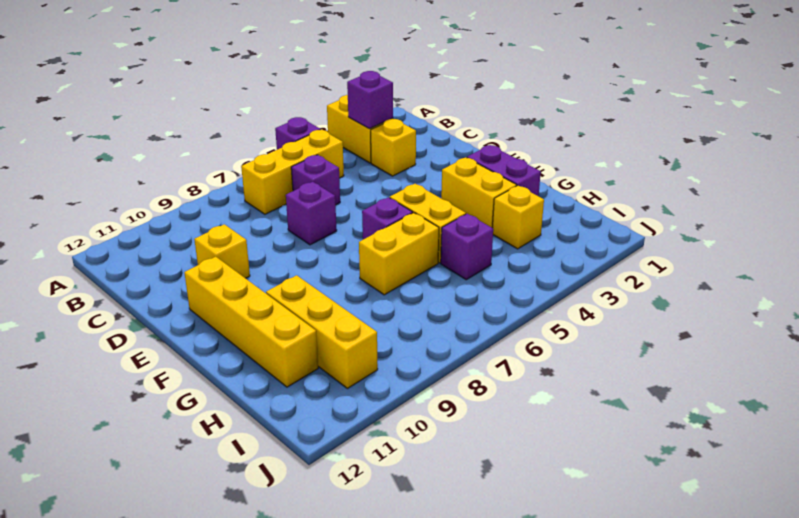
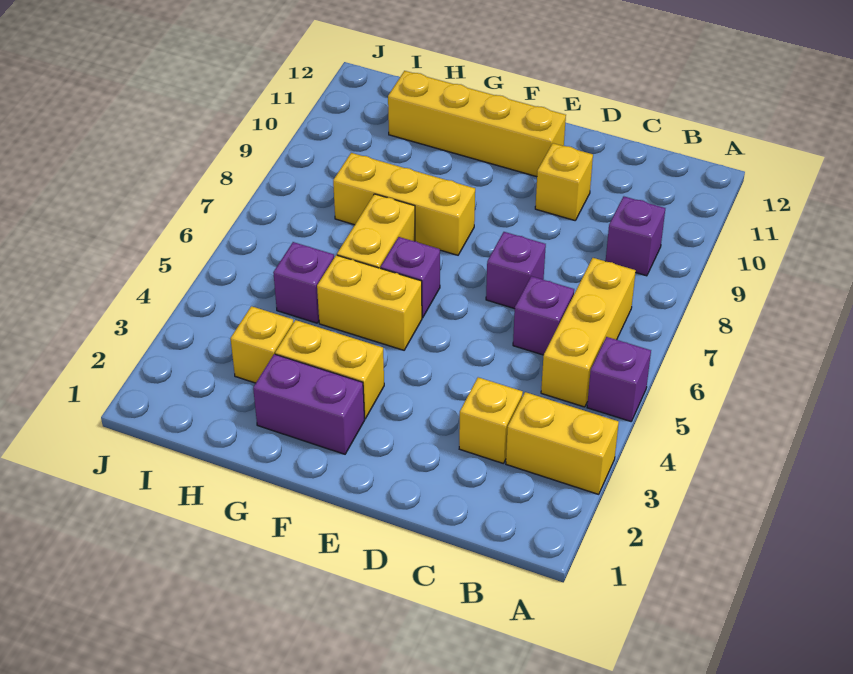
purple brick B3 level 2 -> purple brick B9 level 1
yellow brick G10:I10 level 1 -> yellow brick F8:H8 level 1

